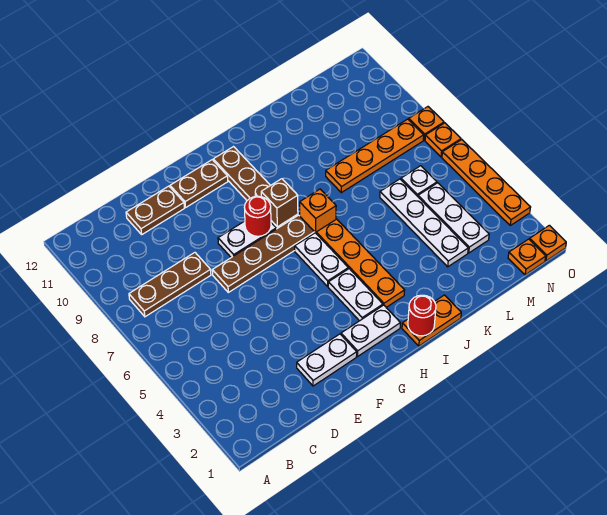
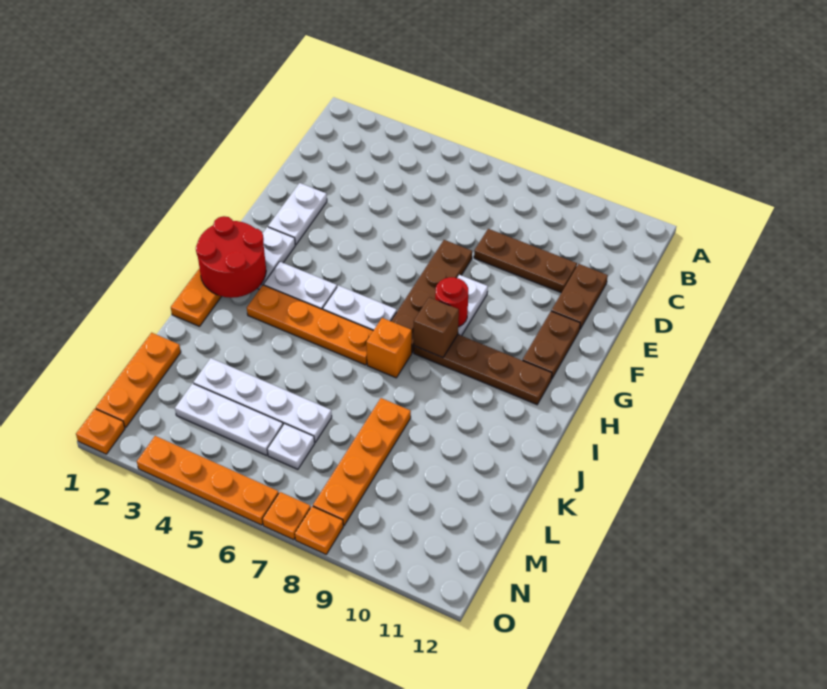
brown plate B8:D8 level 1 -> brown plate D8:D10 level 1
red round brick I1 level 2 -> red round brick H1:I2 level 2
orange plate N1 level 1 -> orange plate L1:N1 level 1

